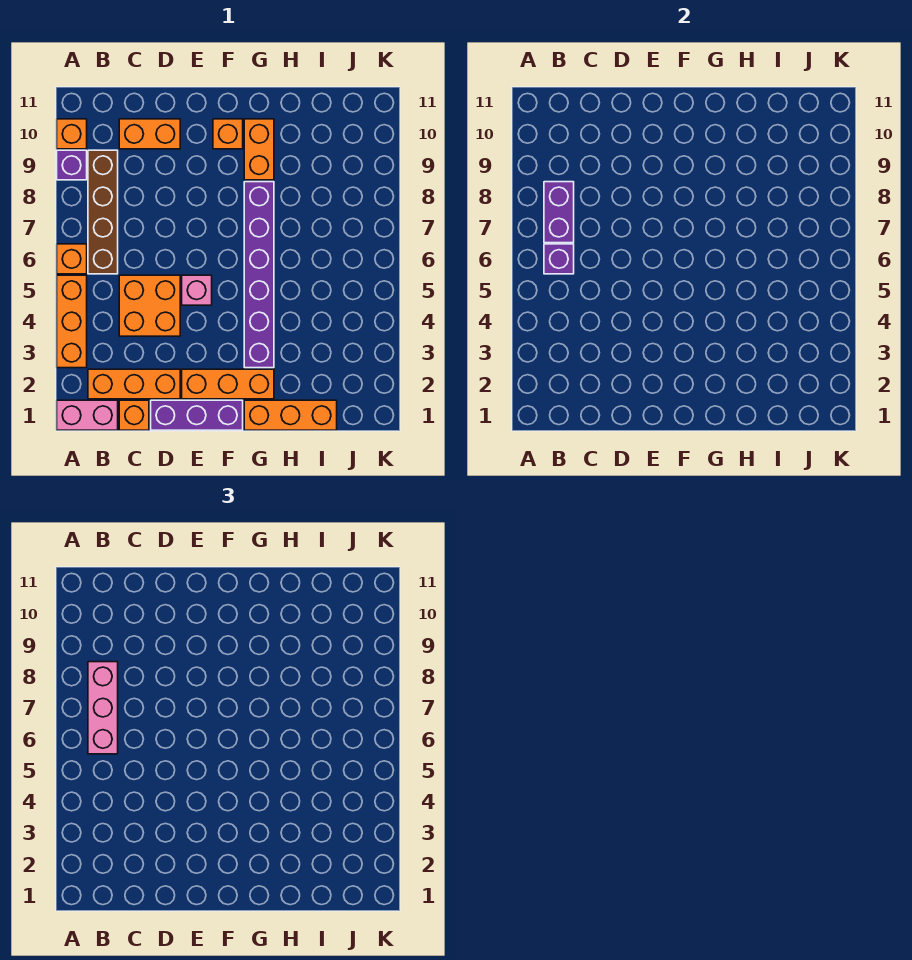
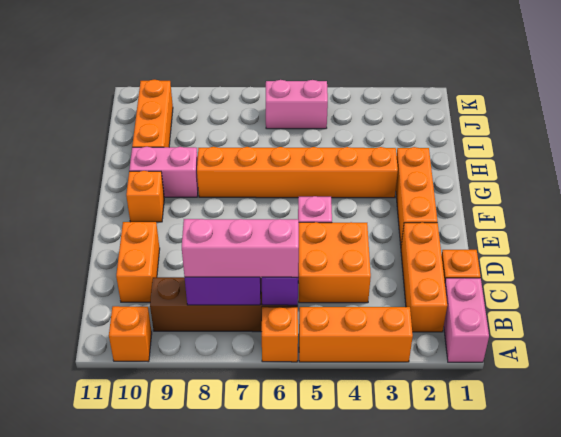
purple brick A9 level 1 -> none
purple brick D1:F1 level 1 -> none
orange brick G1:I1 level 1 -> orange brick H10:J10 level 1
purple brick G3:G8 level 1 -> orange brick G3:G8 level 1
orange brick G9:G10 level 1 -> pink brick G9:G10 level 1
none -> pink brick J5:J6 level 1

